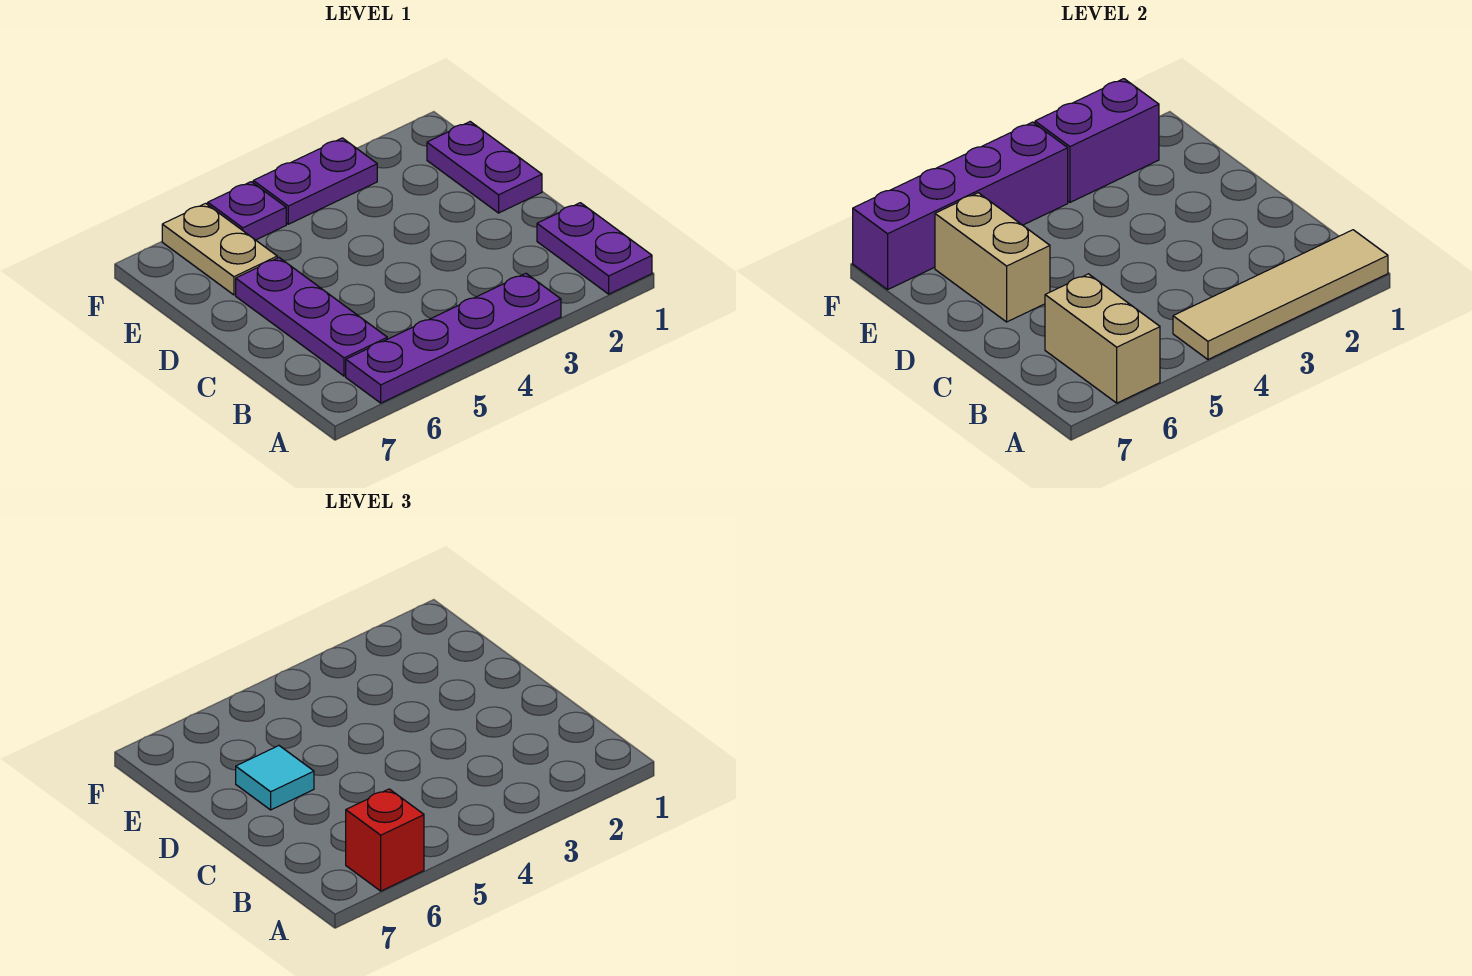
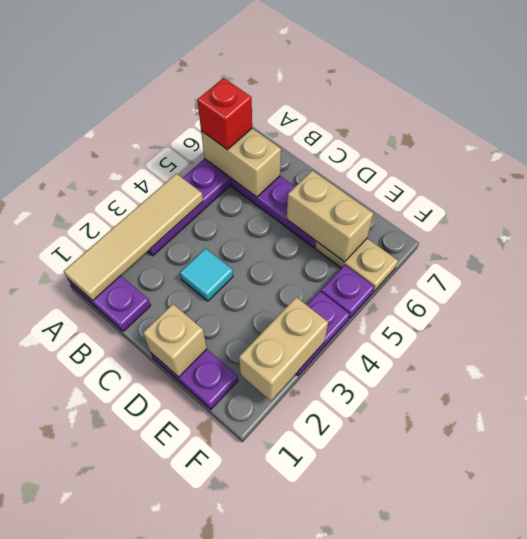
none -> tan brick D1 level 2
cyan tile D6 level 3 -> cyan tile C3 level 1
purple brick F2:F3 level 2 -> tan brick F2:F3 level 2
purple brick F4:F7 level 2 -> none

